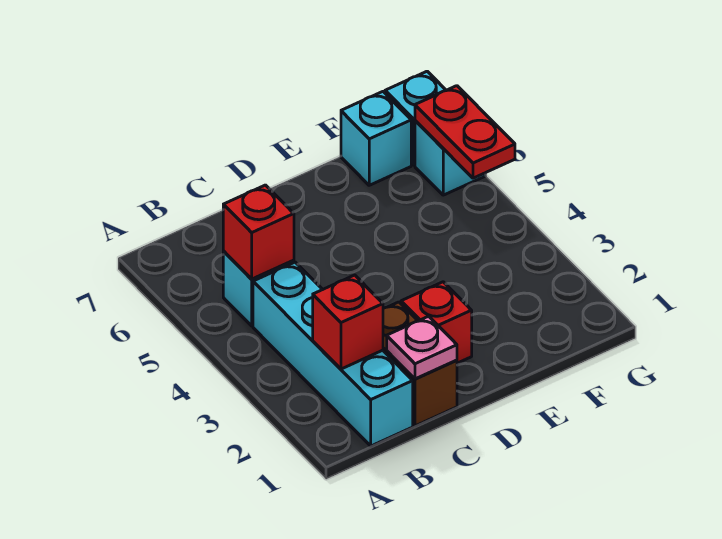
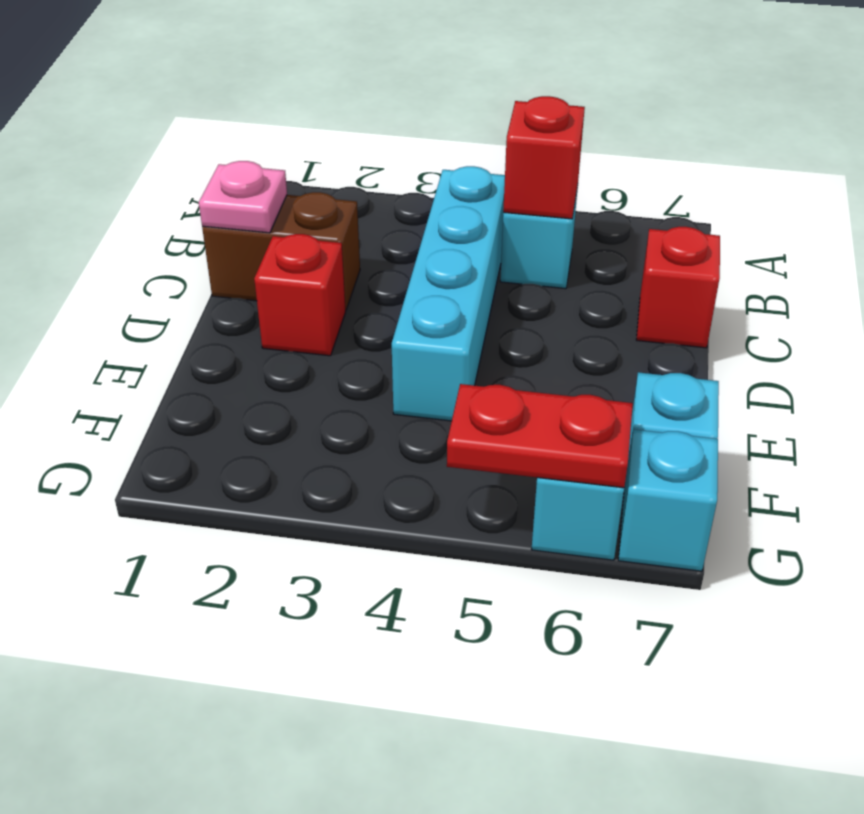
cyan brick B1:B4 level 1 -> cyan brick B4:E4 level 1
red brick B2 level 2 -> red brick C7 level 1

